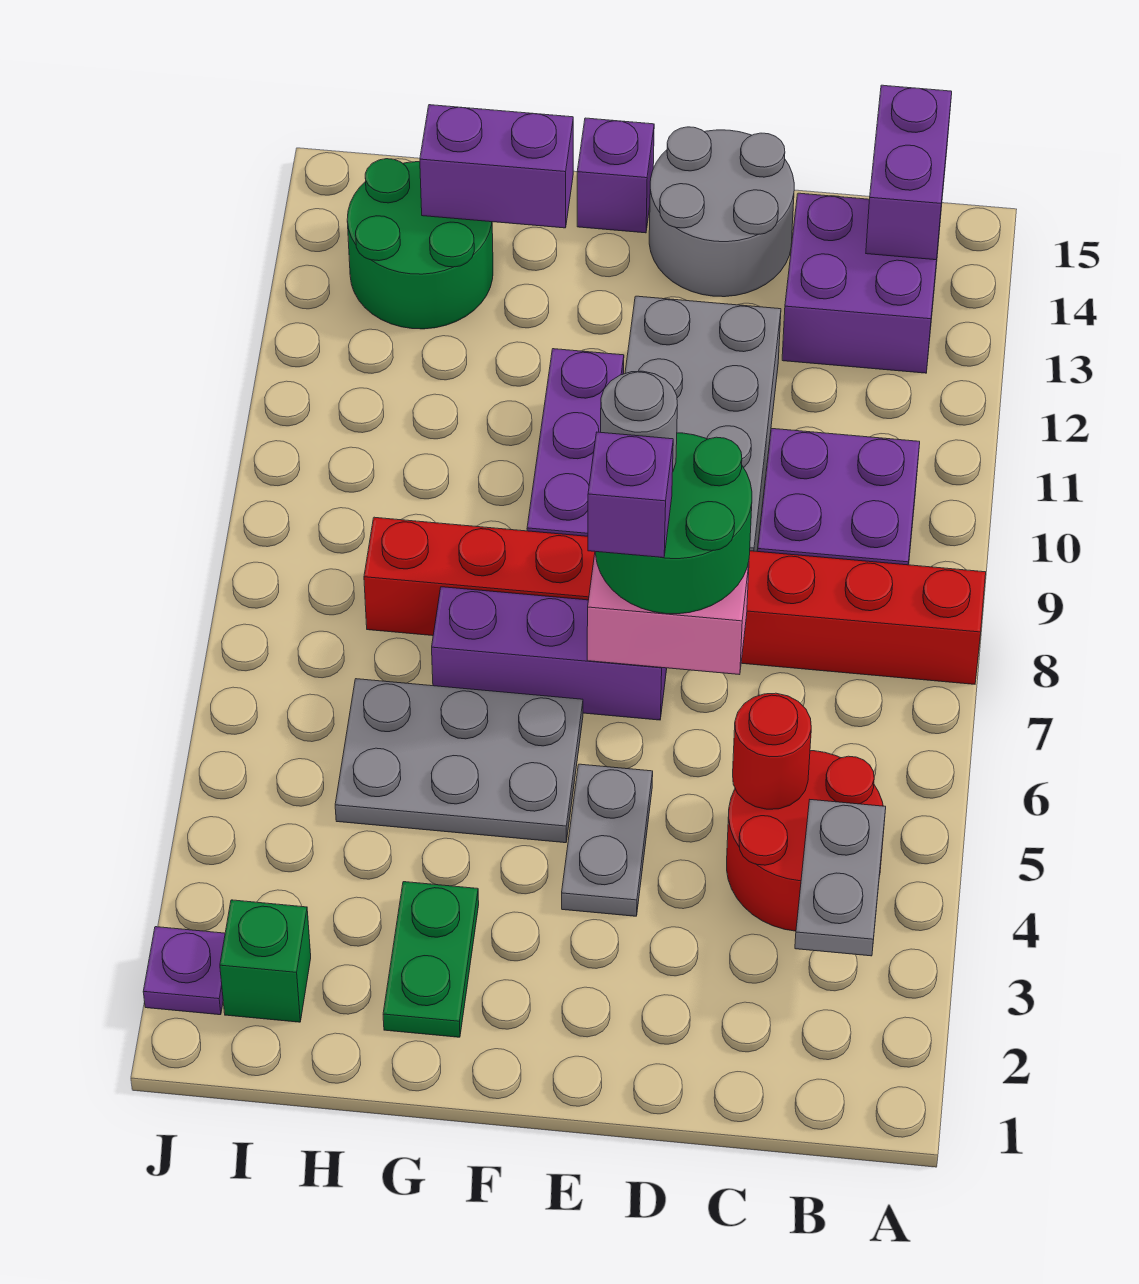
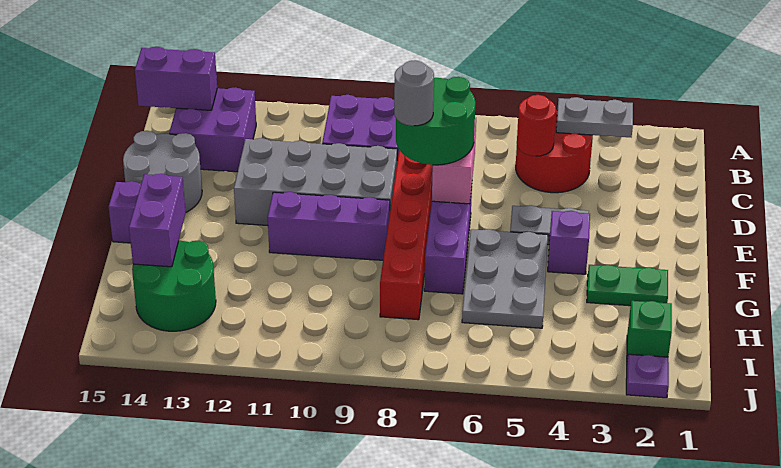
purple brick E7 level 4 -> purple brick F4 level 1

